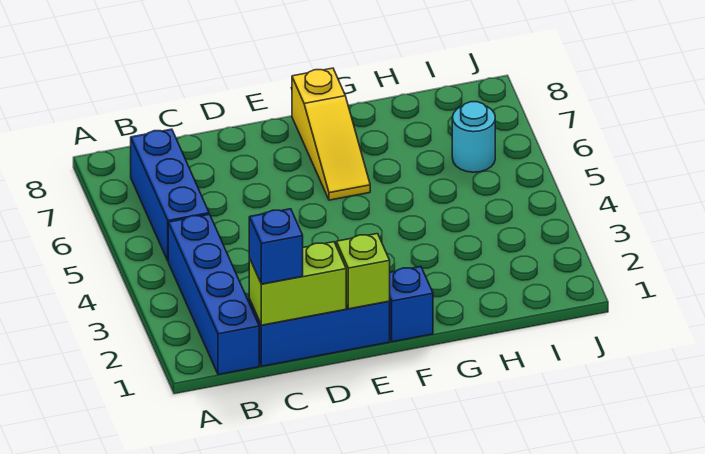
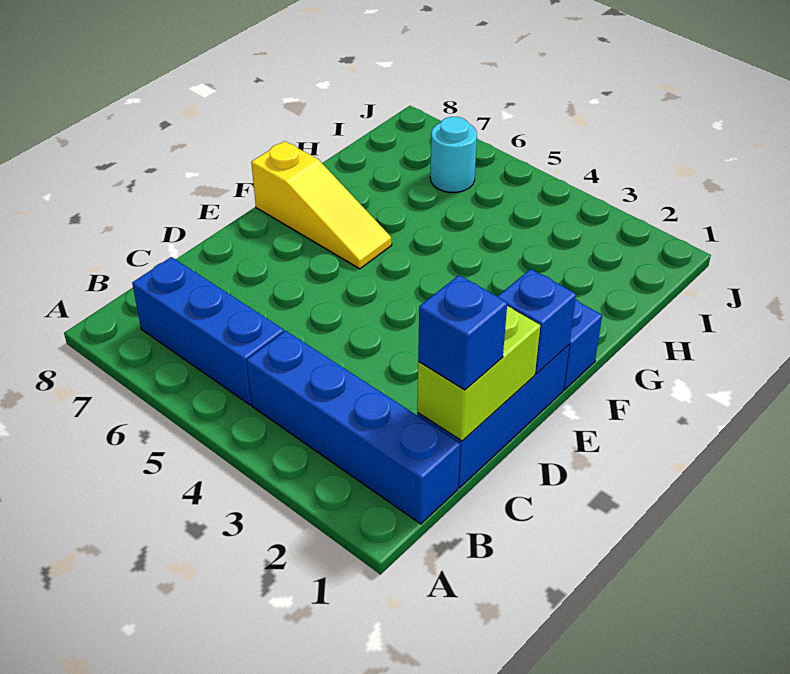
lime brick E1 level 2 -> blue brick E1 level 2

